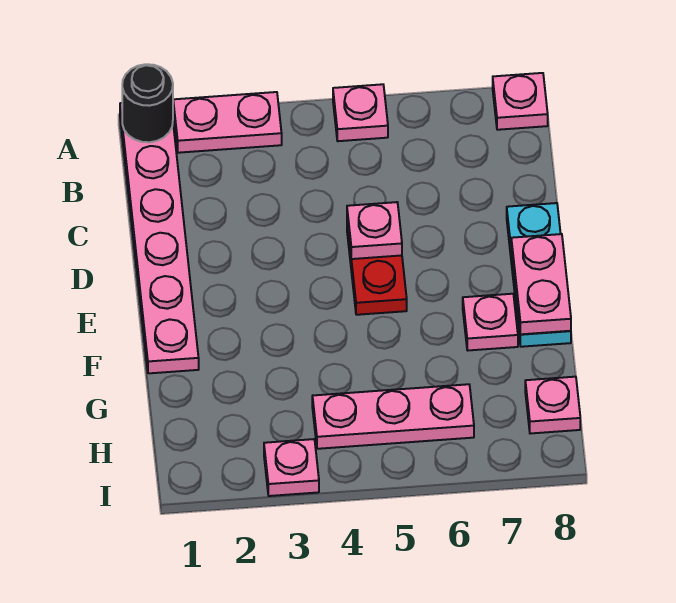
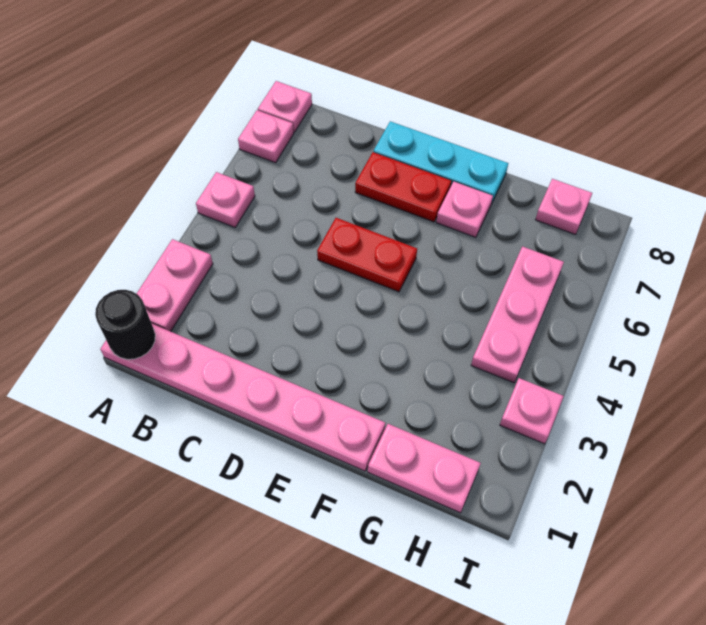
pink plate D5 level 2 -> pink plate A7 level 1
none -> red plate D7:E7 level 1
pink plate E8:F8 level 2 -> pink plate G1:H1 level 1

